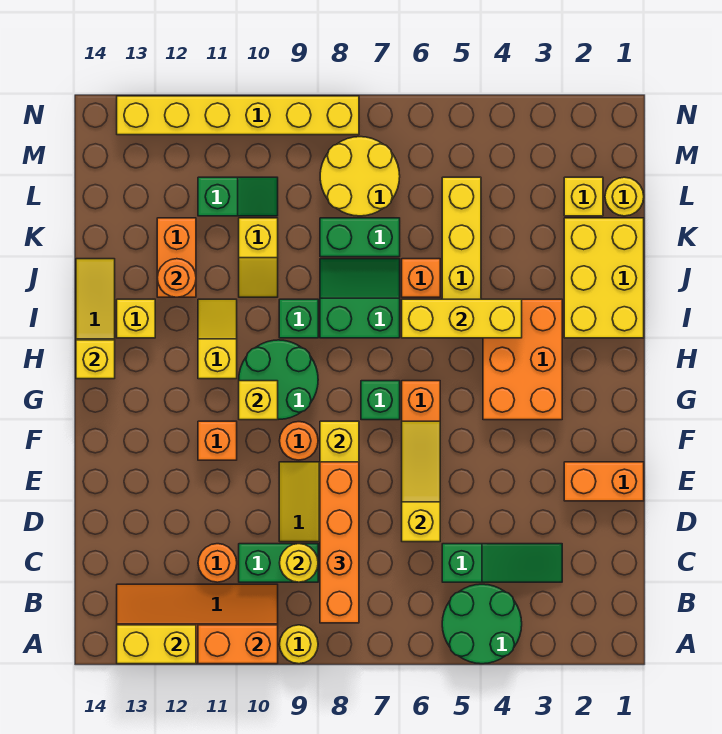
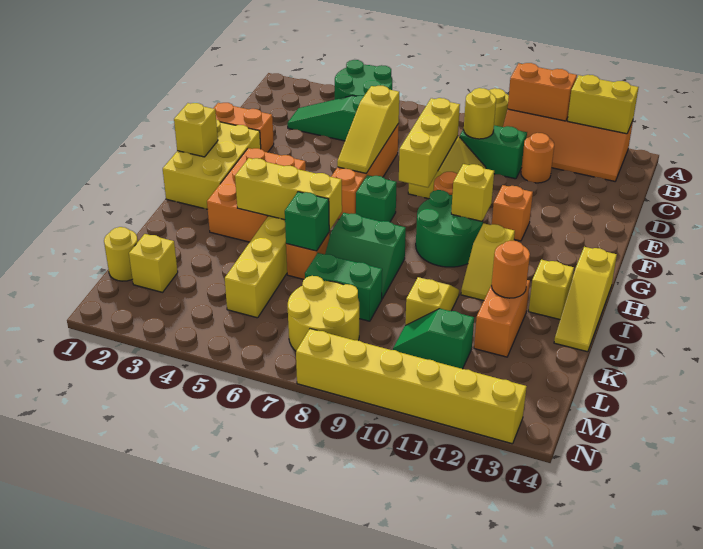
orange brick B8:E8 level 3 -> none
yellow brick H14 level 2 -> yellow brick G1 level 2
yellow brick I1:K2 level 1 -> yellow brick F1:H2 level 1
green brick I9 level 1 -> green brick J6 level 2

